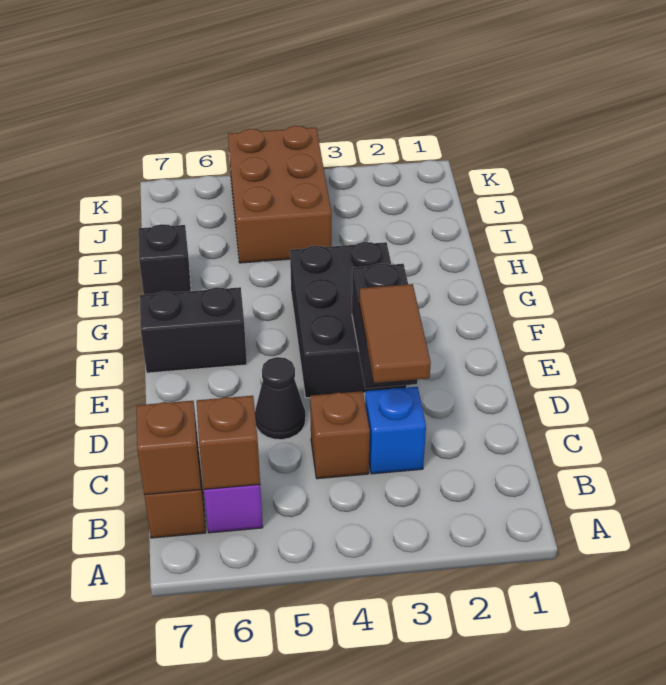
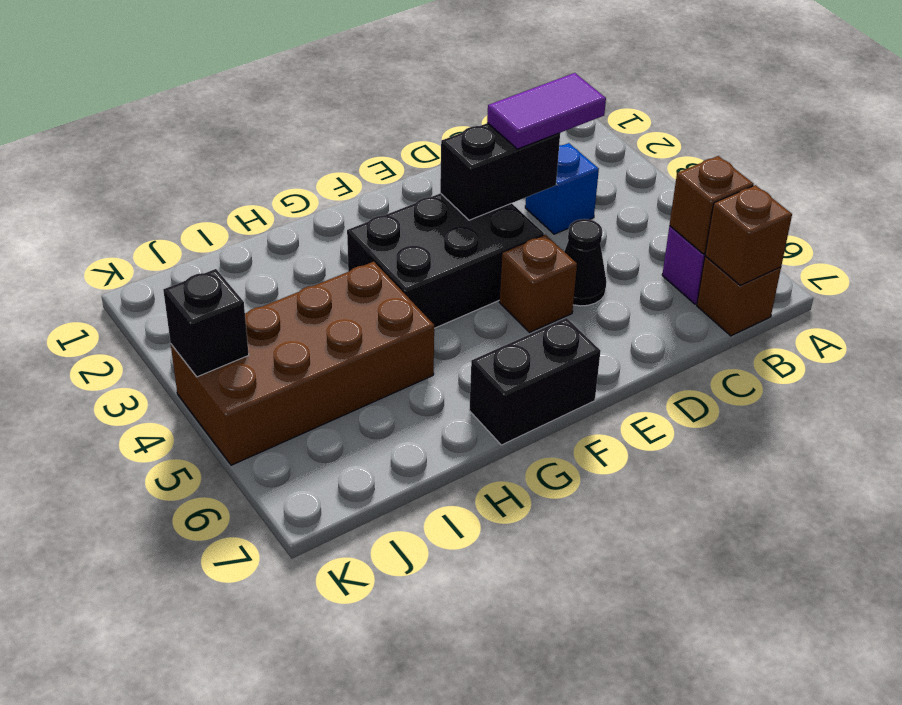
brown tile C3:D3 level 3 -> purple tile C3:D3 level 3
brown brick C4 level 1 -> brown brick E5 level 1
black brick F6:F7 level 1 -> black brick F7:G7 level 1
black brick H7 level 1 -> black brick K4 level 2
brown brick I4:K5 level 1 -> brown brick H4:K5 level 1

